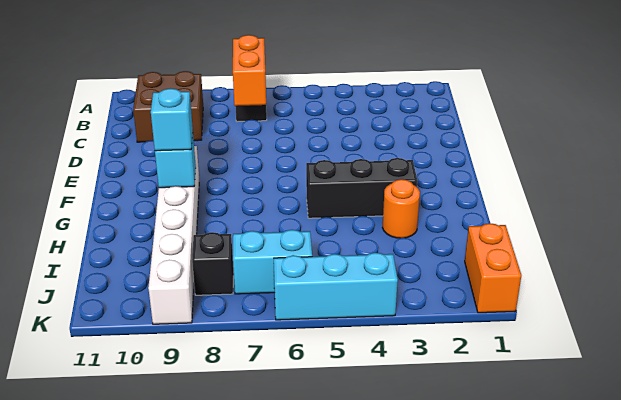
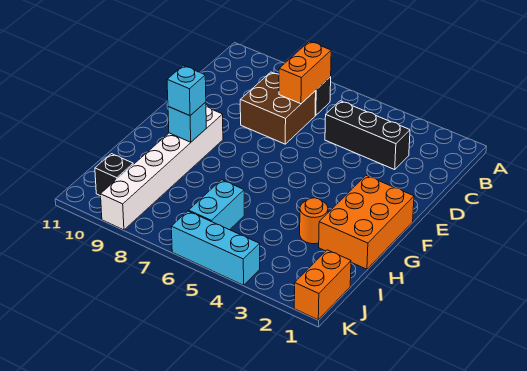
brown brick B9:C10 level 1 -> brown brick C7:D8 level 1
none -> orange brick F1:H2 level 1
black brick G3:G5 level 1 -> black brick C3:C5 level 1
cyan brick J6:J7 level 1 -> cyan brick I6:J6 level 1
black brick J8 level 1 -> black brick J10 level 1

